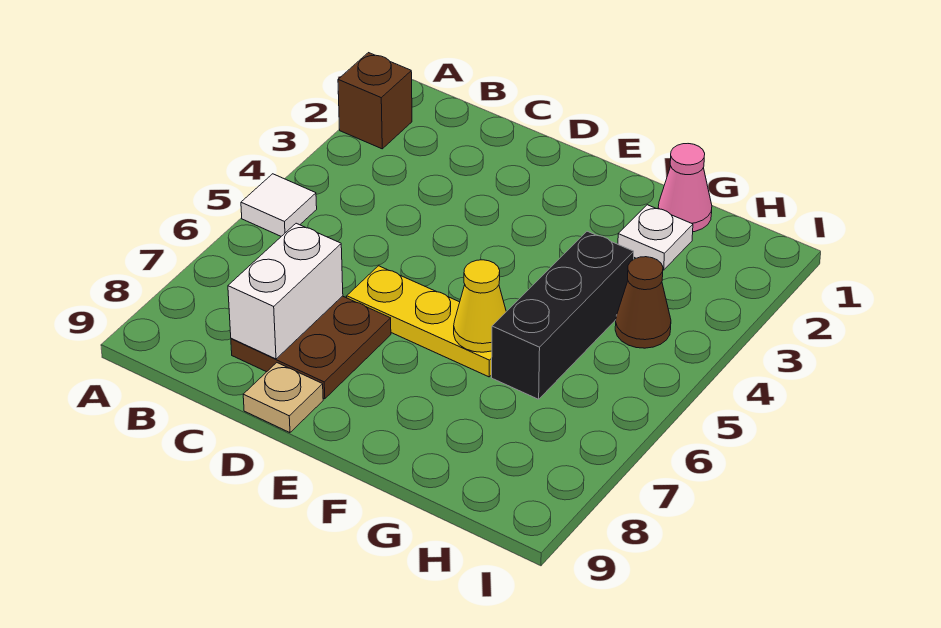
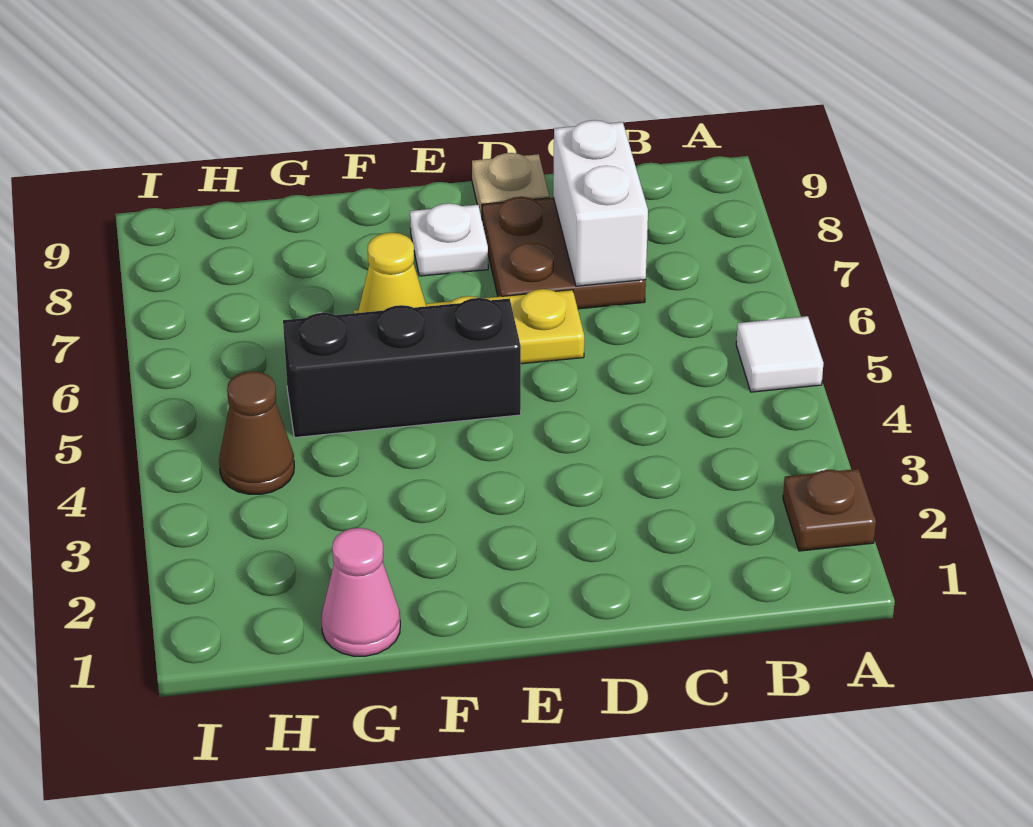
brown brick A2 level 1 -> brown plate A2 level 1
white plate G2 level 1 -> white plate E8 level 1
black brick G4:G6 level 1 -> black brick E5:G5 level 1

